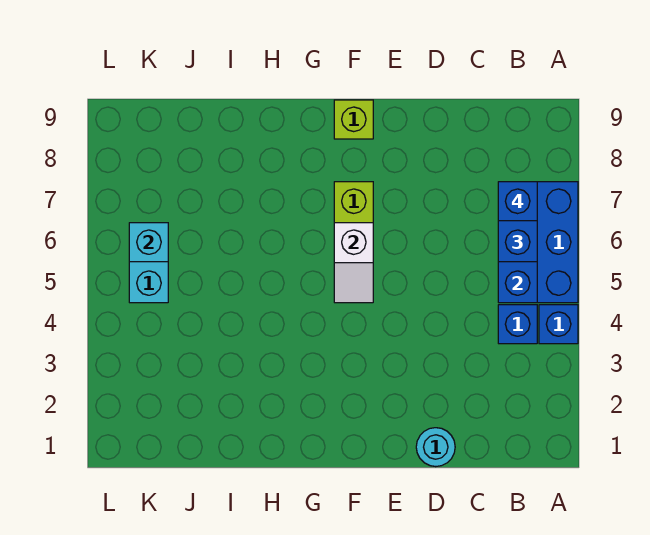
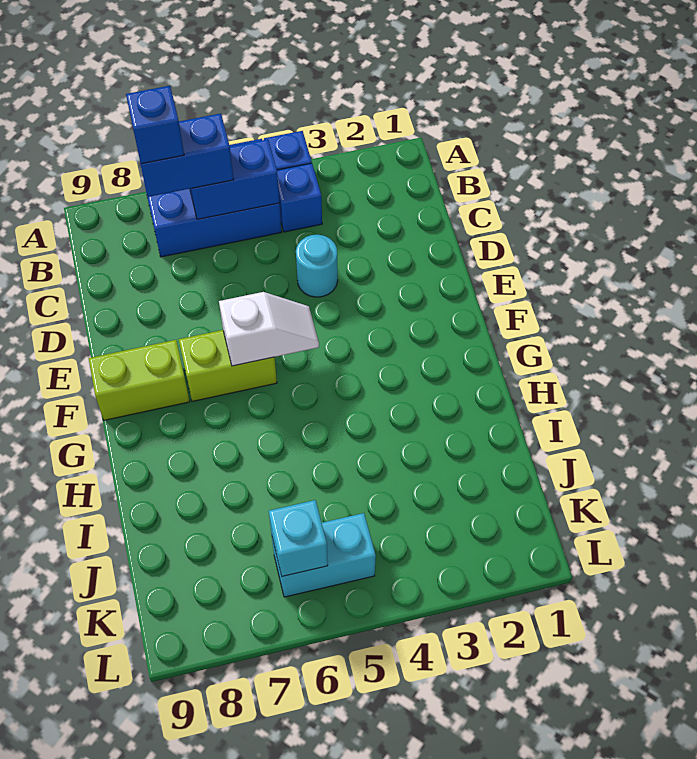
cyan round brick D1 level 1 -> cyan round brick D4 level 1
lime brick F9 level 1 -> lime brick F8:F9 level 1

